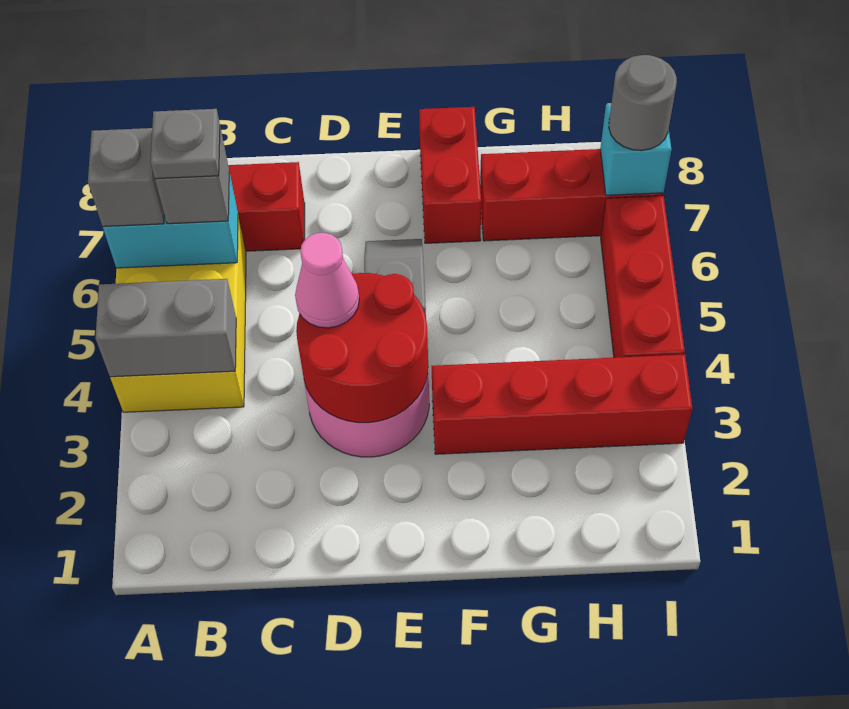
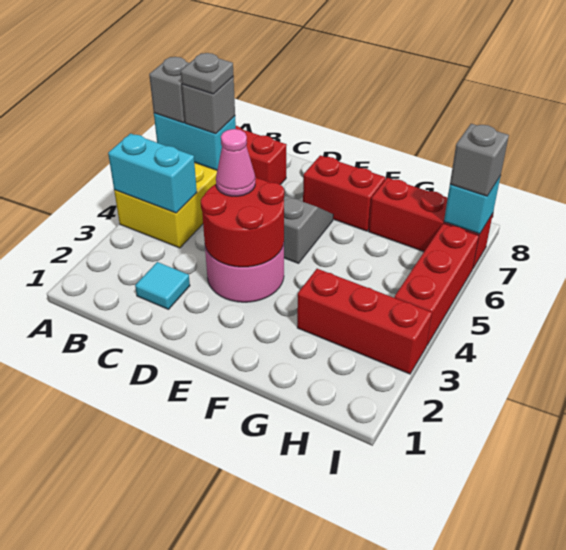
grey brick A4:B4 level 2 -> cyan brick A4:B4 level 2
none -> cyan tile C2 level 1
red brick F3:I3 level 1 -> red brick G3:I3 level 1
red brick F7:F8 level 1 -> red brick E7:F7 level 1
grey round brick I7 level 3 -> grey brick I7 level 3

